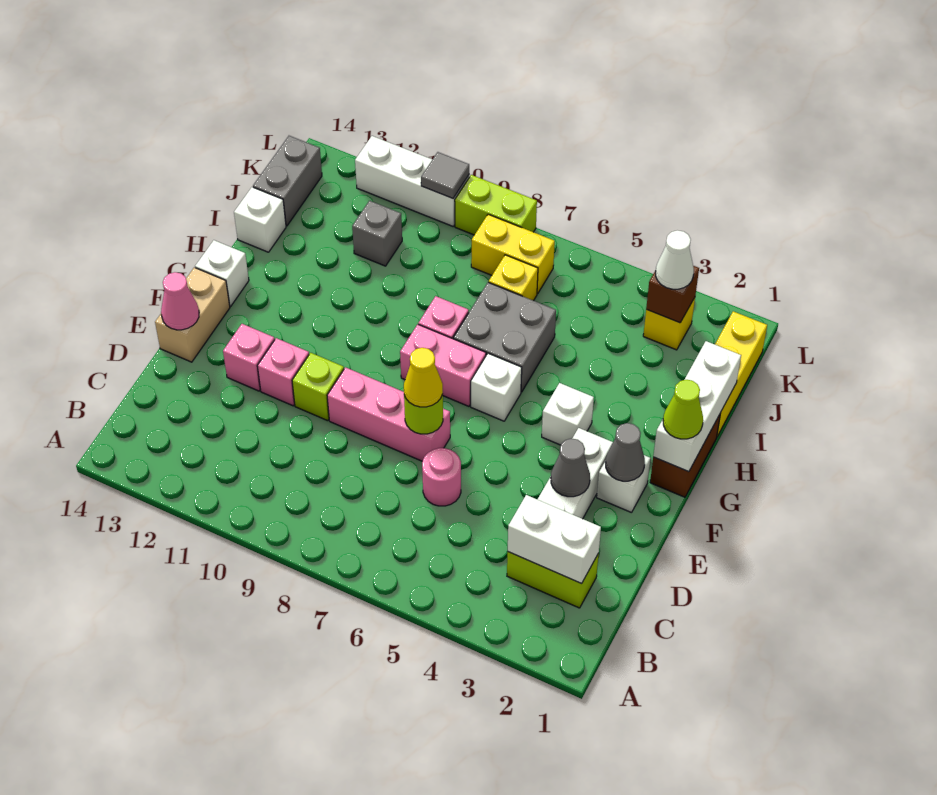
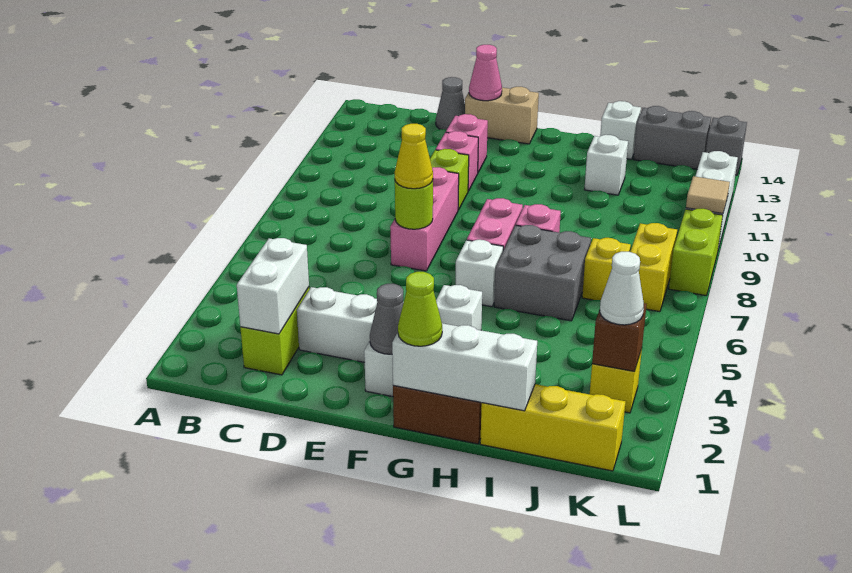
pink round brick D6 level 1 -> none
grey cone E3 level 2 -> grey cone D14 level 1
white brick G14 level 1 -> white brick I12 level 1
grey brick J11 level 1 -> grey brick L14 level 1
grey tile L10 level 2 -> tan tile L10 level 2

